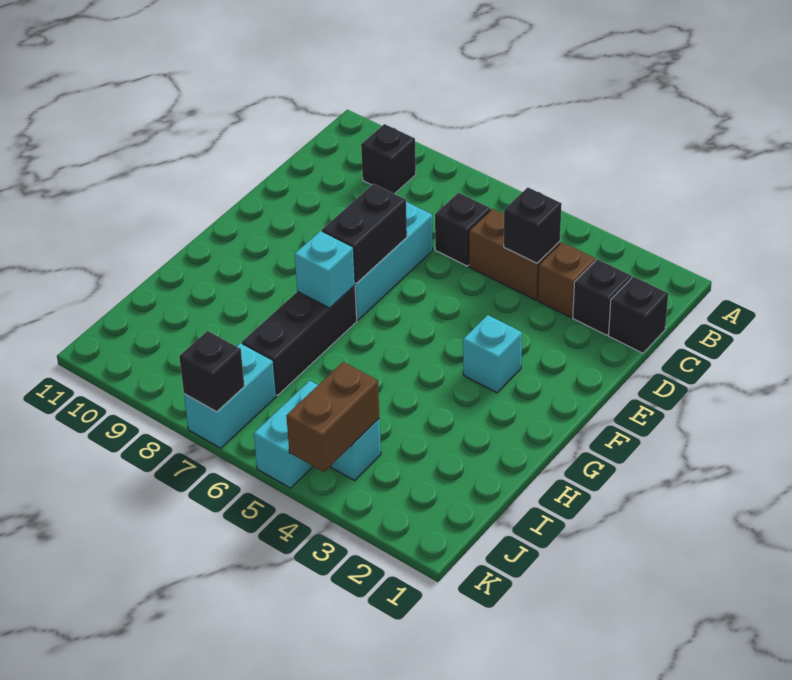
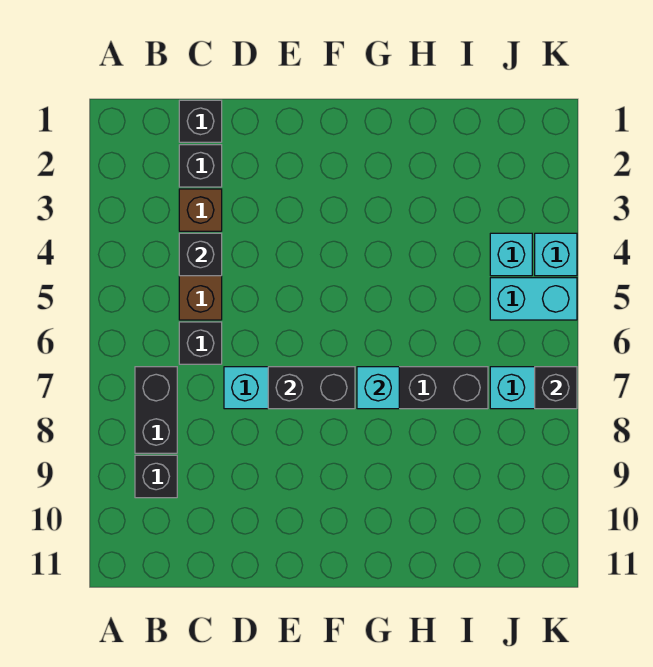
none -> black brick B7:B8 level 1
cyan brick F3 level 1 -> cyan brick K4 level 1
brown brick J4:K4 level 2 -> none

